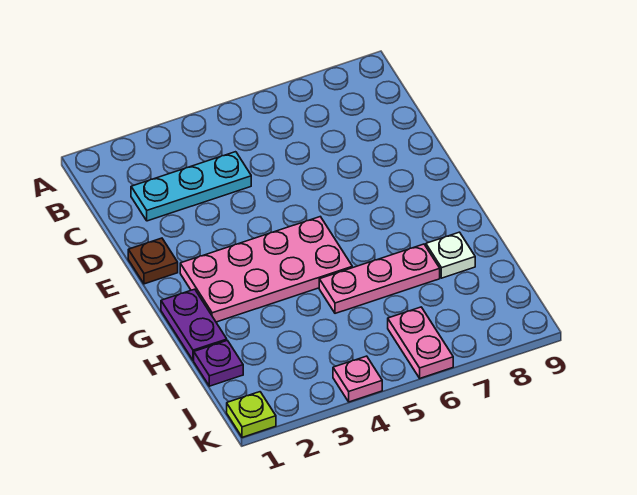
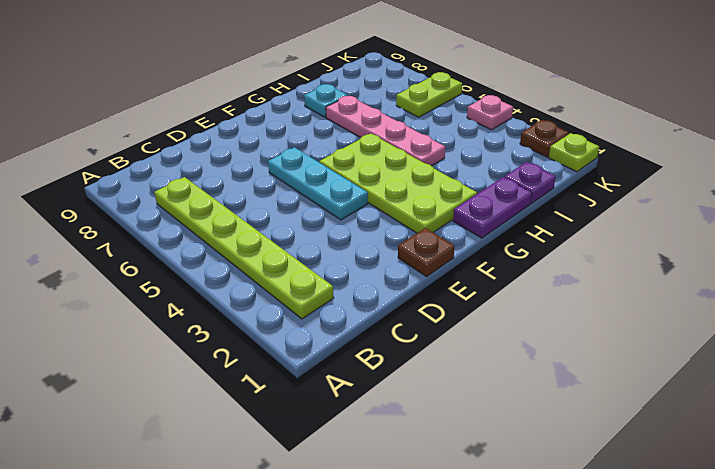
none -> lime plate B2:B7 level 1
cyan plate C2:C4 level 1 -> cyan plate E4:E6 level 1
pink plate F2:G5 level 1 -> lime plate F2:G5 level 1
pink plate H5:H7 level 1 -> pink plate H4:H7 level 1
white plate H8 level 1 -> cyan plate H8 level 1
pink plate J6:K6 level 1 -> lime plate J6:K6 level 1
none -> brown plate K2 level 1

